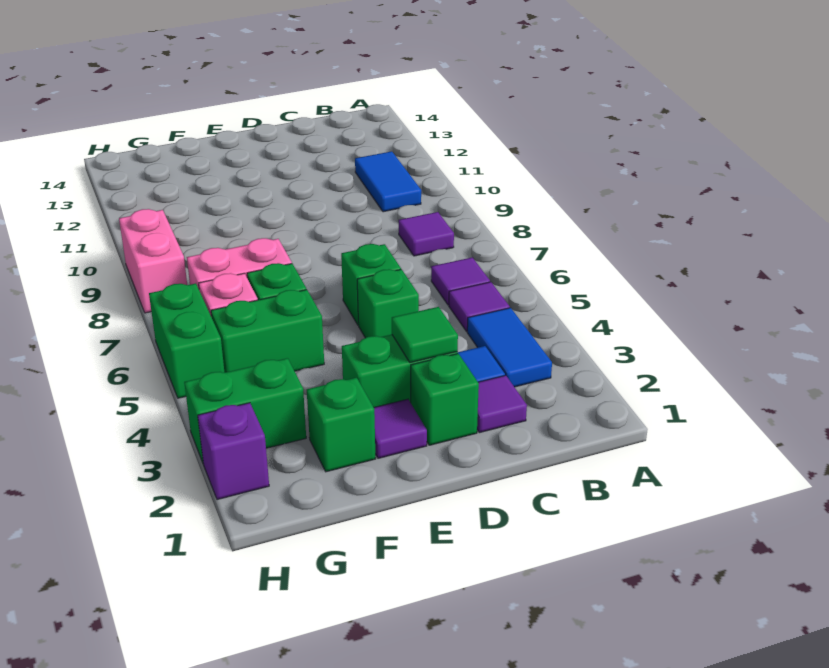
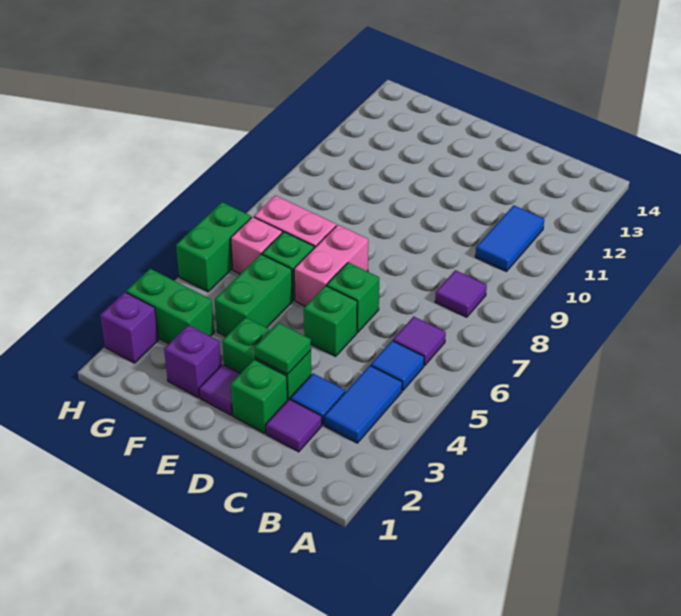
purple tile B5 level 1 -> blue tile B5 level 1
green brick F2 level 1 -> purple brick F2 level 1
green brick F5:G5 level 1 -> green brick F4:F5 level 1
pink brick H8:H9 level 1 -> pink brick E6:E7 level 1

